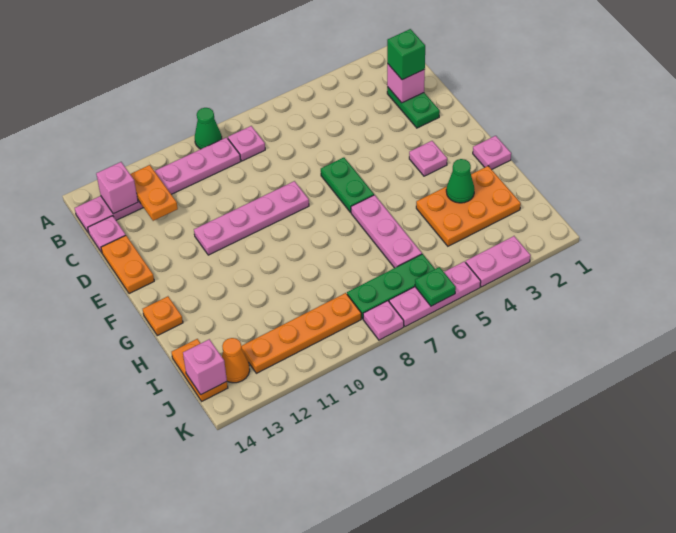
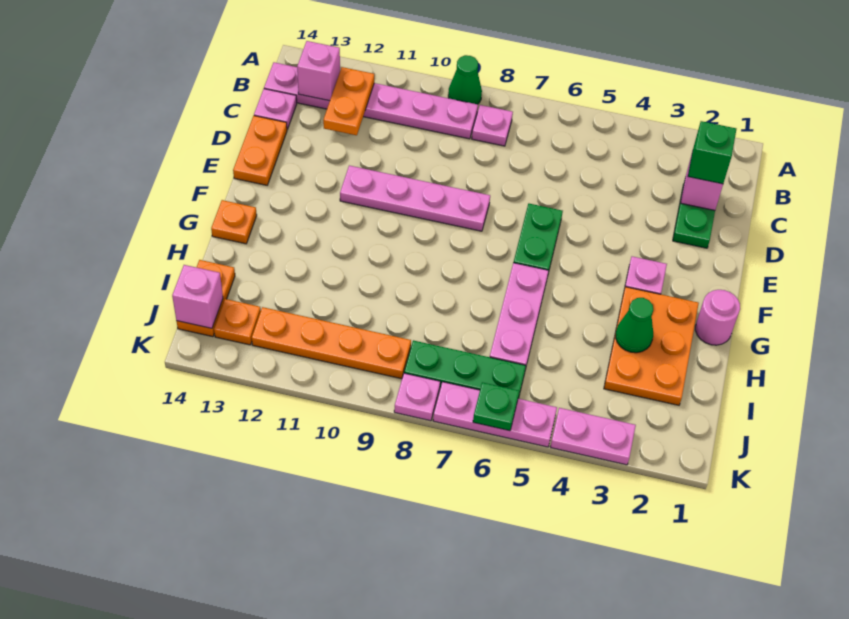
pink plate G1 level 1 -> pink round brick G1 level 1
orange plate H2:I4 level 1 -> orange plate G2:I3 level 1
orange cone J13 level 1 -> orange plate J13 level 1

